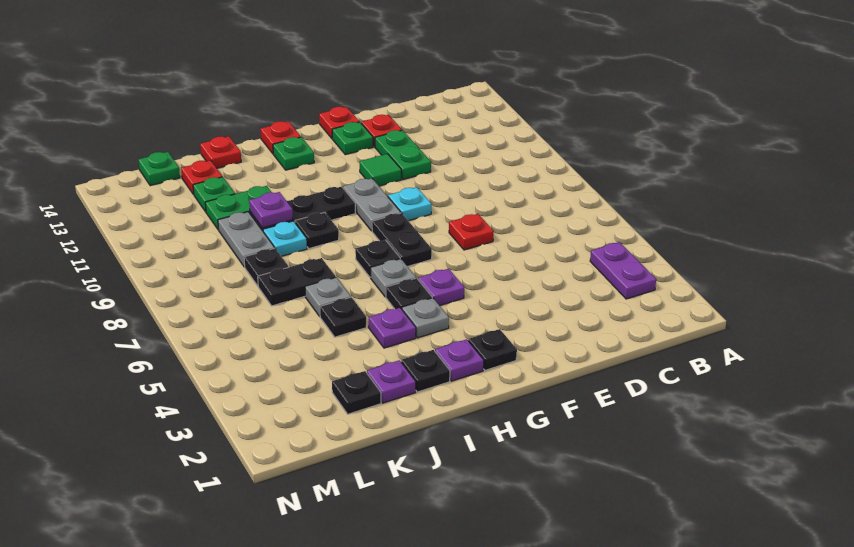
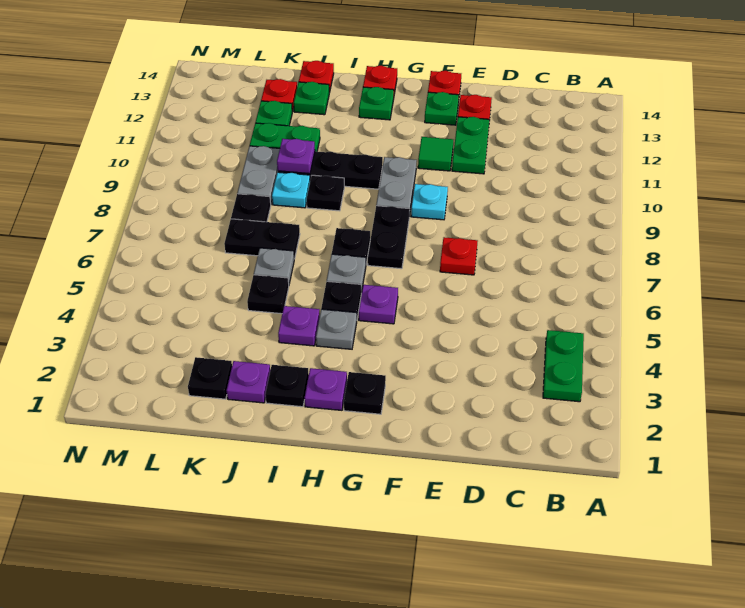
purple plate B3:B4 level 1 -> green plate B3:B4 level 1
green plate L14 level 1 -> green plate J13 level 1

